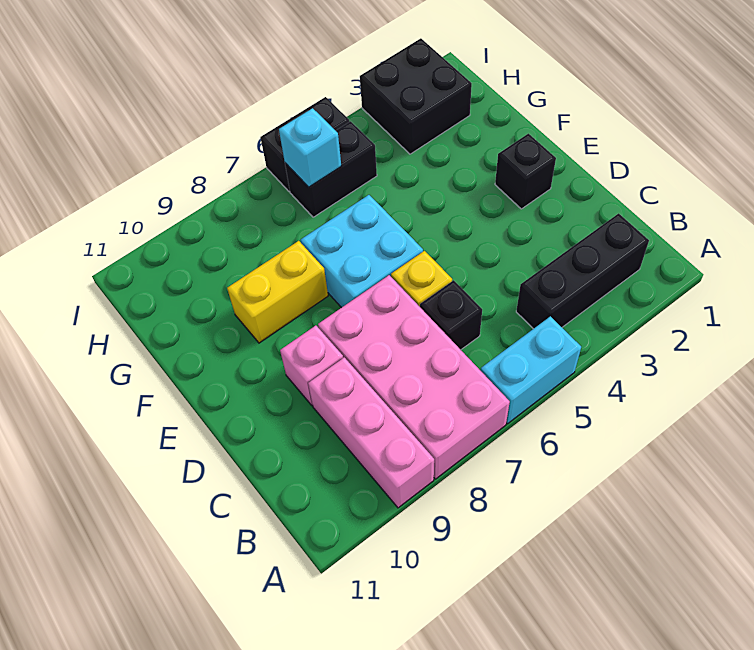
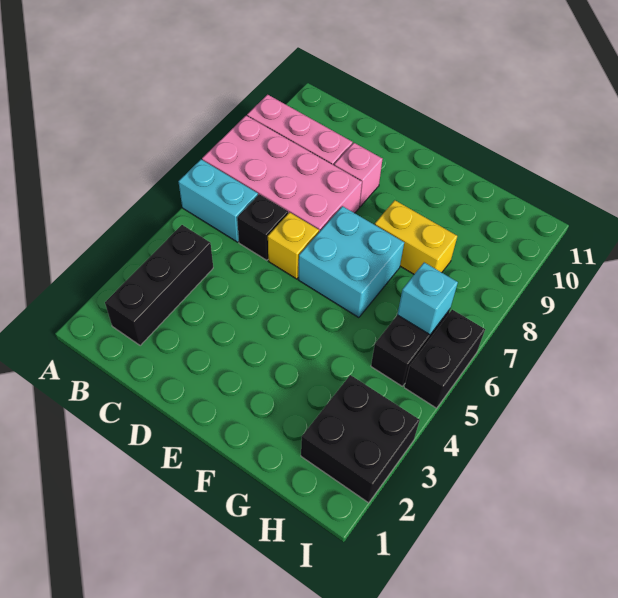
cyan brick A5:A6 level 1 -> cyan brick A6:B6 level 1
black brick E2 level 1 -> none
yellow brick F8:F9 level 1 -> yellow brick F8:G8 level 1

